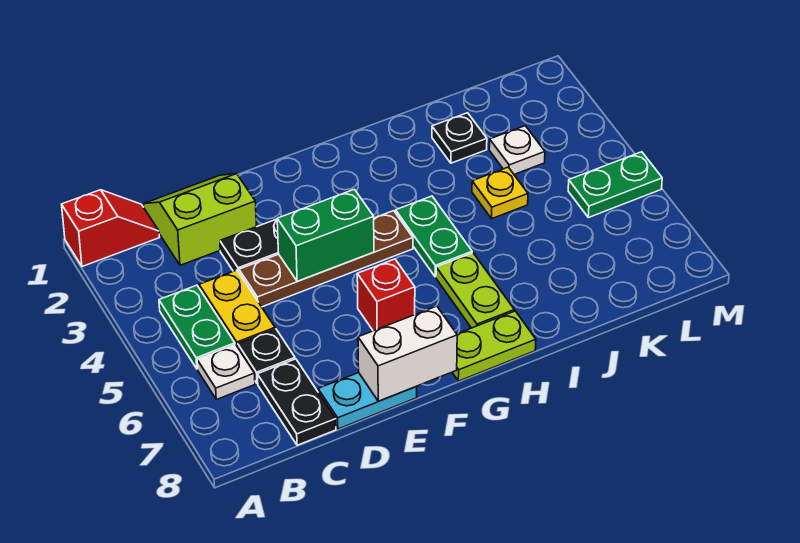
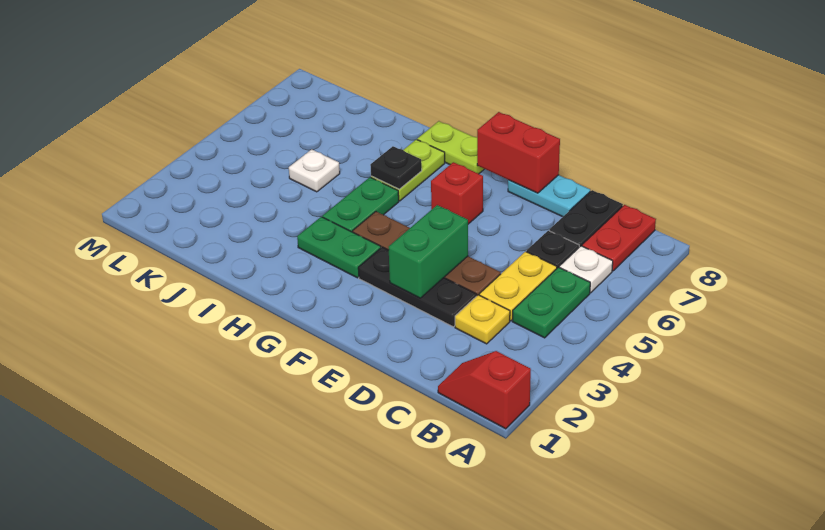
none -> red plate B7:B8 level 1
lime slope C1:D2 level 1 top 2 -> none
green brick E4:F4 level 2 -> green brick E3:E4 level 2
white brick E8:F8 level 2 -> red brick E8:F8 level 2
black plate J2 level 1 -> black plate H6 level 2
yellow plate J4 level 1 -> yellow plate C3 level 1
white plate K3 level 1 -> white plate J5 level 1
green plate L5:M5 level 1 -> green plate G3:H3 level 1

